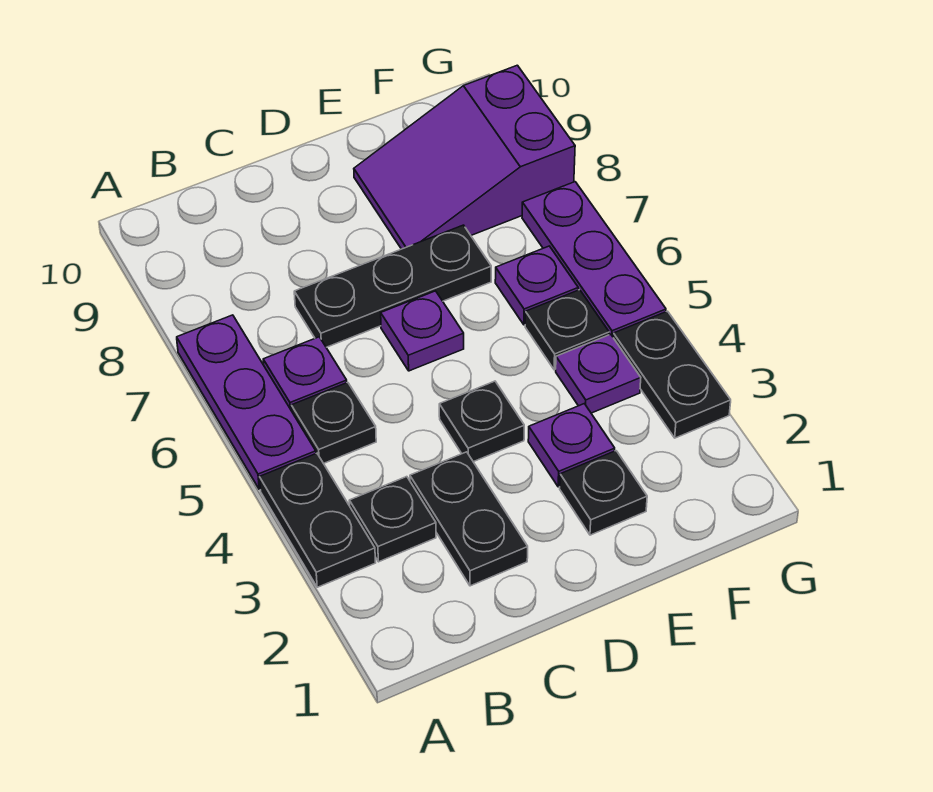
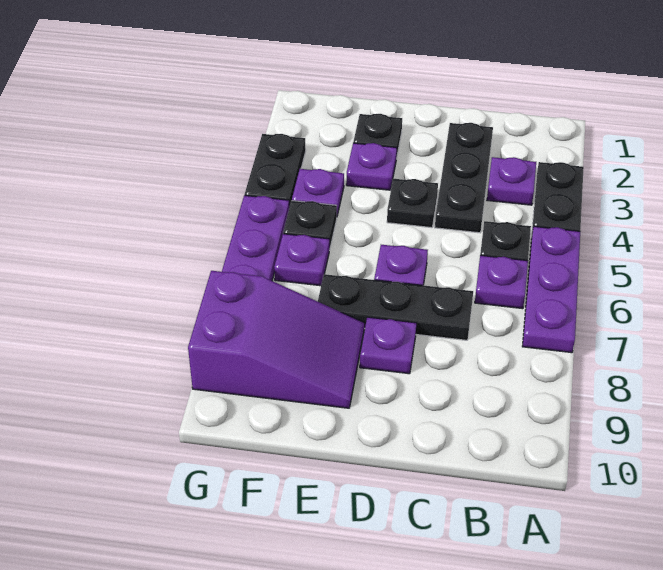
black plate B3 level 1 -> purple plate B3 level 1
black plate C2:C3 level 1 -> black plate C2:C4 level 1
none -> purple plate D8 level 1

